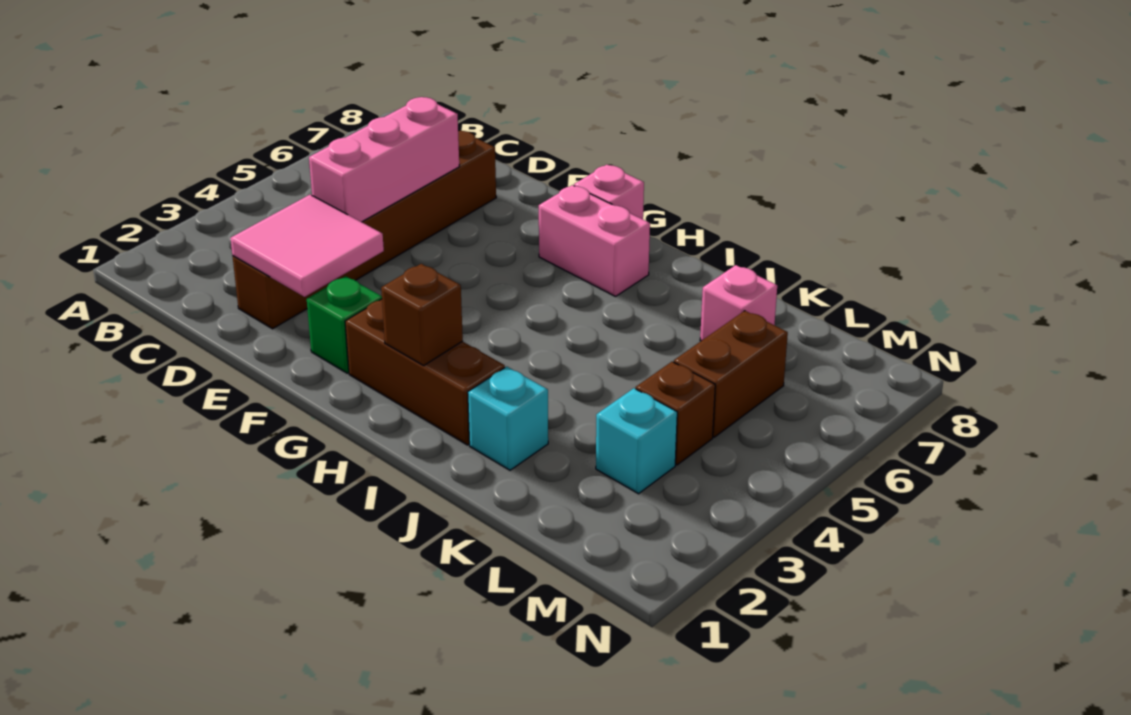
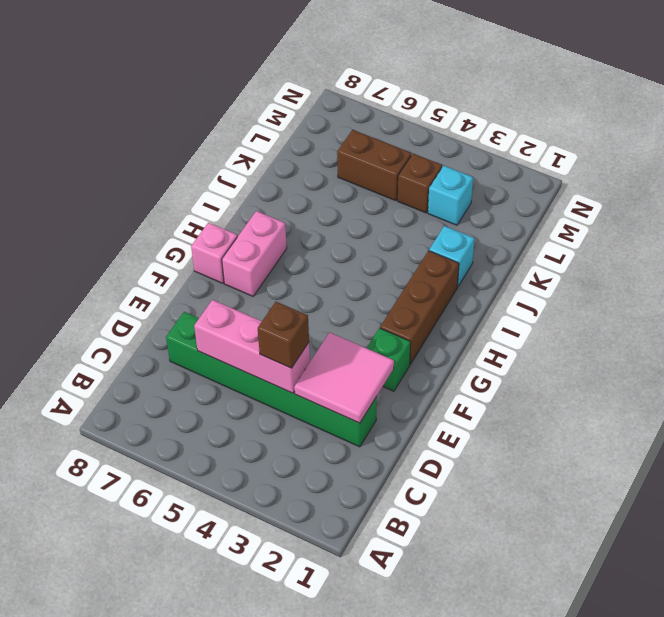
brown brick D2:D7 level 1 -> green brick D2:D7 level 1
brown brick H2 level 2 -> brown brick D4 level 3
pink brick K7 level 1 -> none

